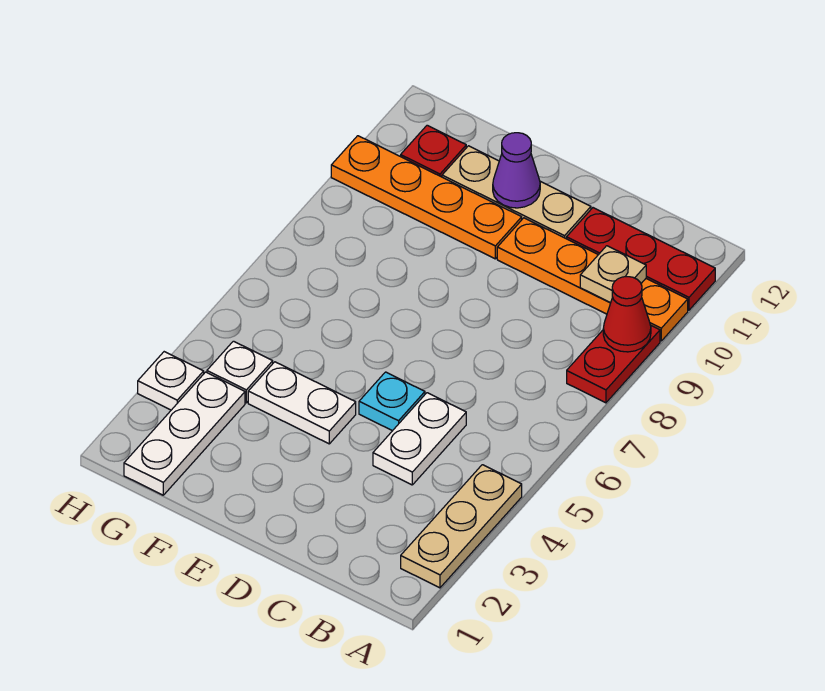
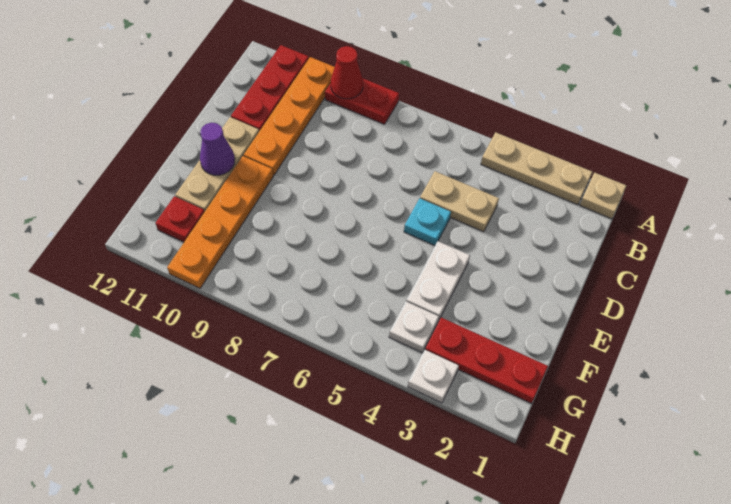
tan plate B10 level 2 -> tan plate A1 level 1
white plate C4:C5 level 1 -> tan plate C4:C5 level 1
white plate G1:G3 level 1 -> red plate G1:G3 level 1

